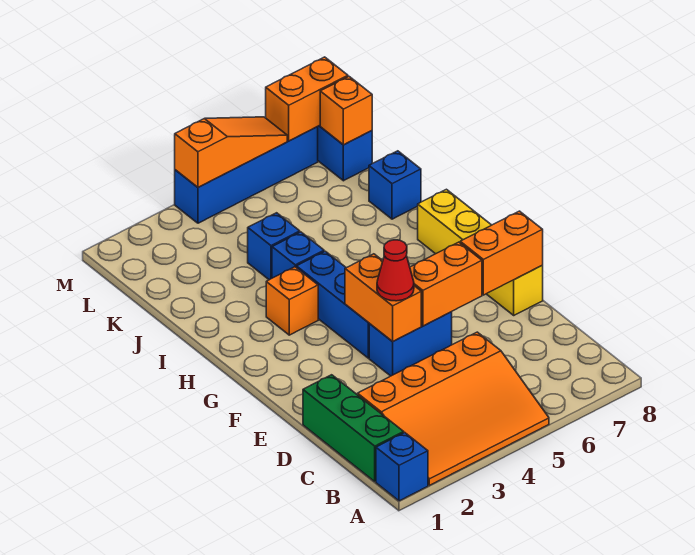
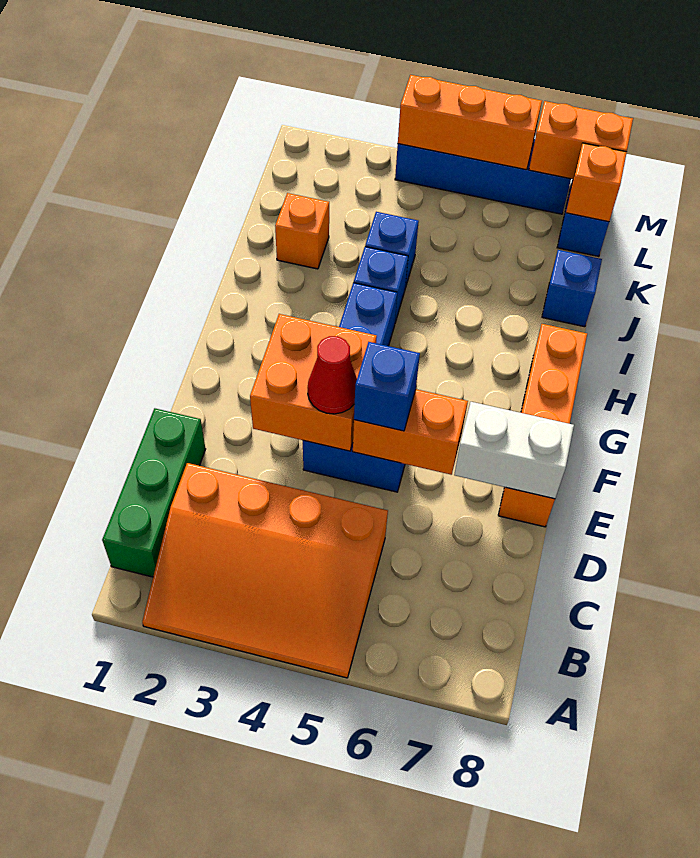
blue brick A1 level 1 -> blue brick E5 level 3
orange brick E4:F4 level 2 -> orange brick E3:F4 level 2
orange brick E7:E8 level 2 -> white brick E7:E8 level 2
yellow brick E8:H8 level 1 -> orange brick E8:H8 level 1
orange brick H3 level 1 -> orange brick J2 level 1
orange slope M4:M6 level 2 top 4 -> orange brick M4:M6 level 2

